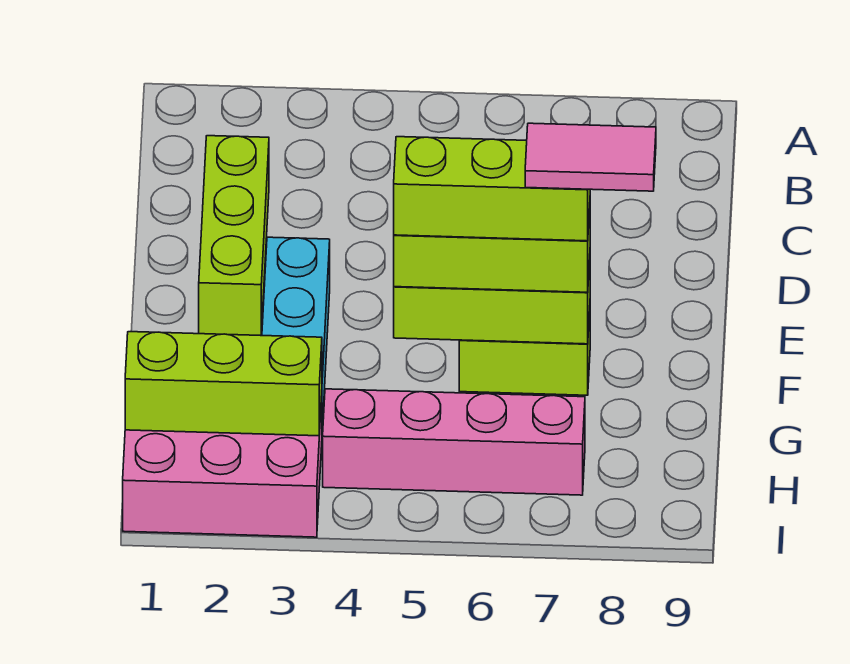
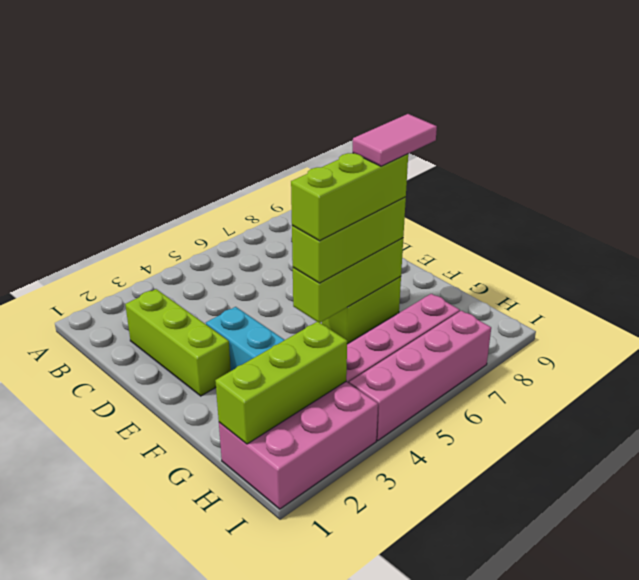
none -> pink brick I4:I7 level 1

